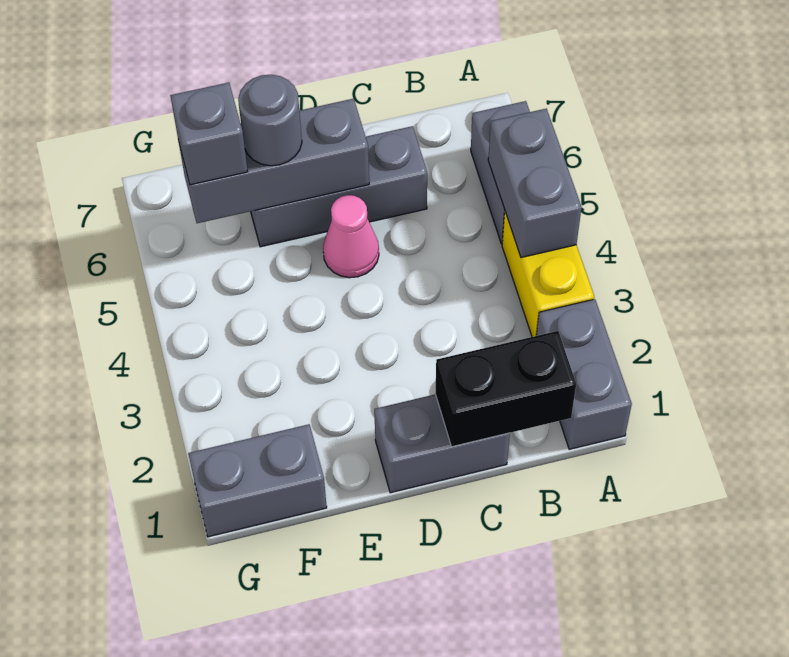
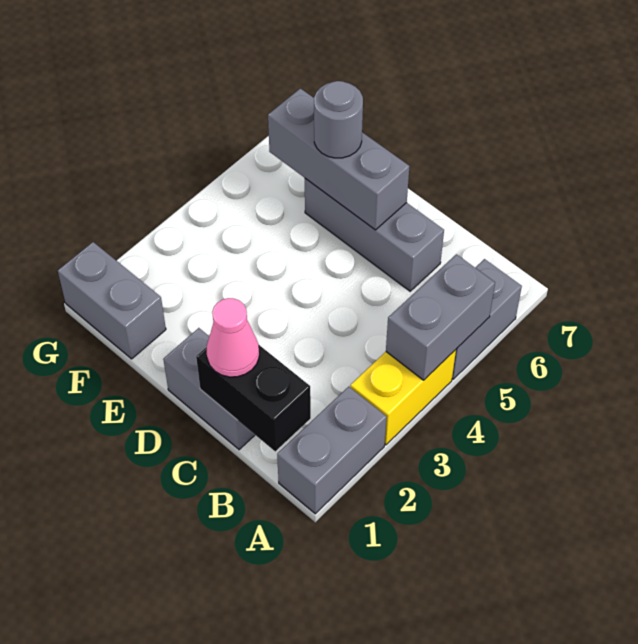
pink cone D5 level 1 -> pink cone C1 level 3
grey brick F6 level 3 -> none

